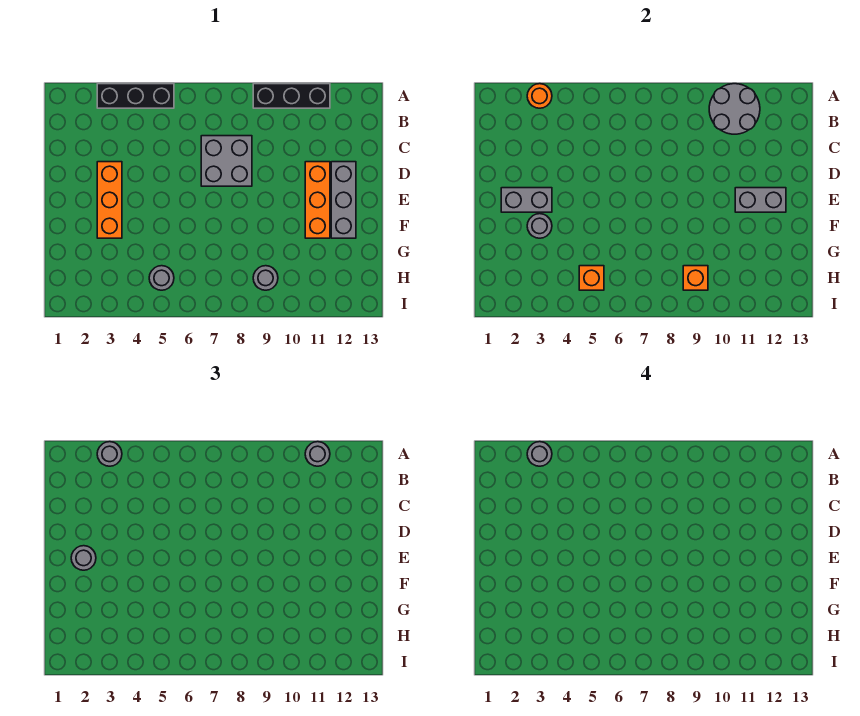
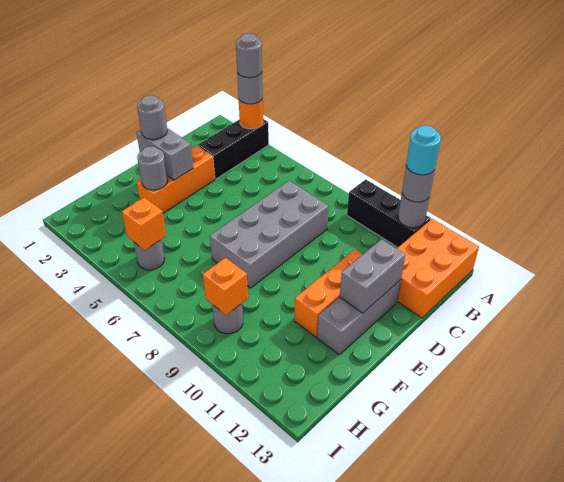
black brick A3:A5 level 1 -> black brick A3:C3 level 1
grey round brick A10:B11 level 2 -> grey round brick A11 level 2
none -> cyan round brick A11 level 4
none -> orange brick A12:C13 level 1
grey brick C7:D8 level 1 -> grey brick C7:F8 level 1
grey brick E11:E12 level 2 -> grey brick D12:E12 level 2

